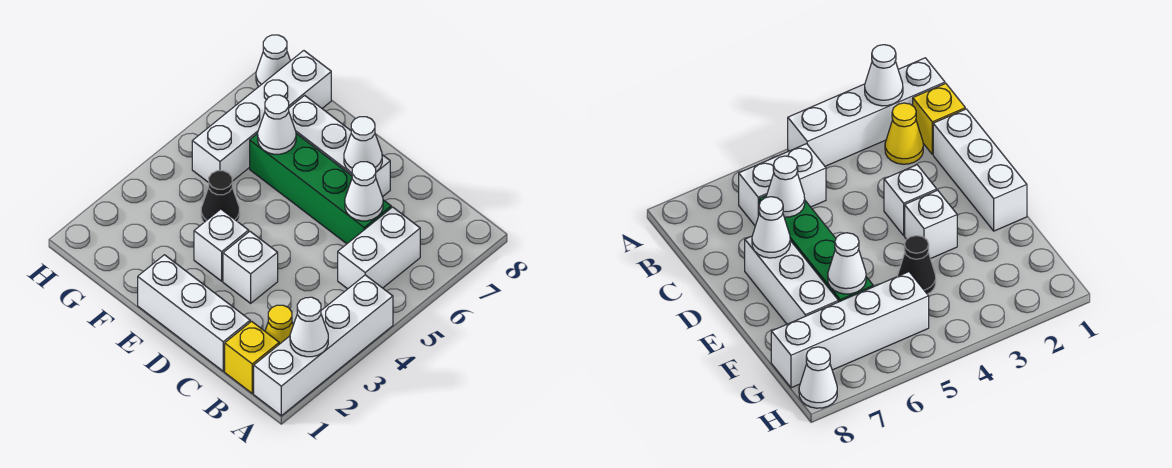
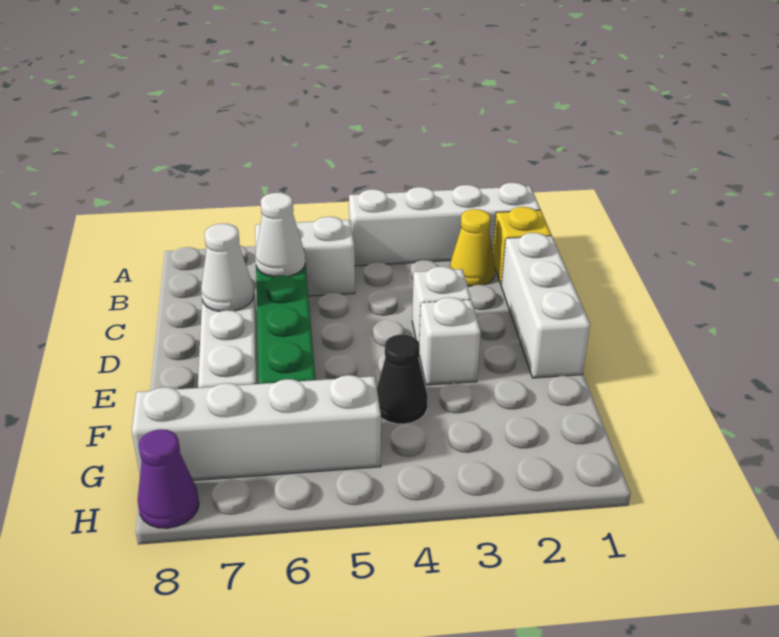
white cone A2 level 2 -> none
white cone F6 level 2 -> none
white cone H8 level 1 -> purple cone H8 level 1

